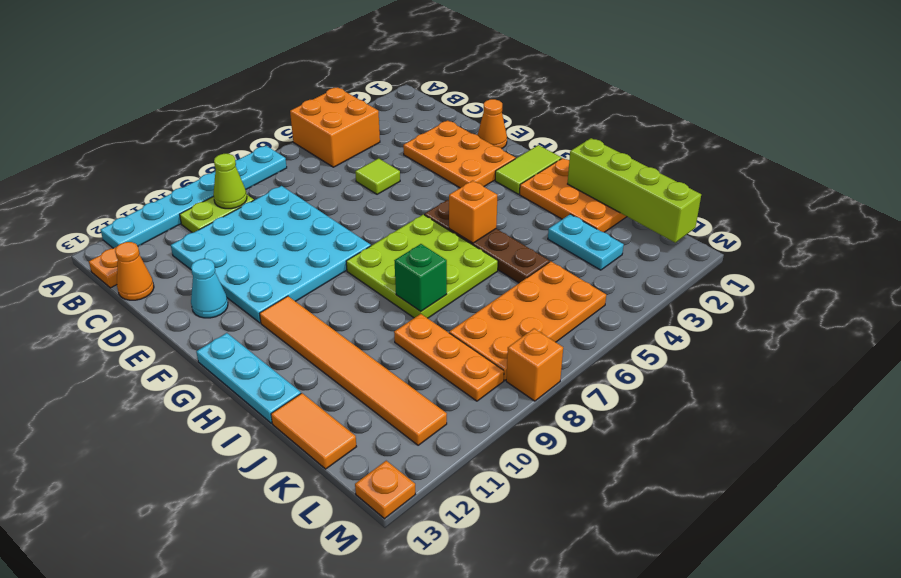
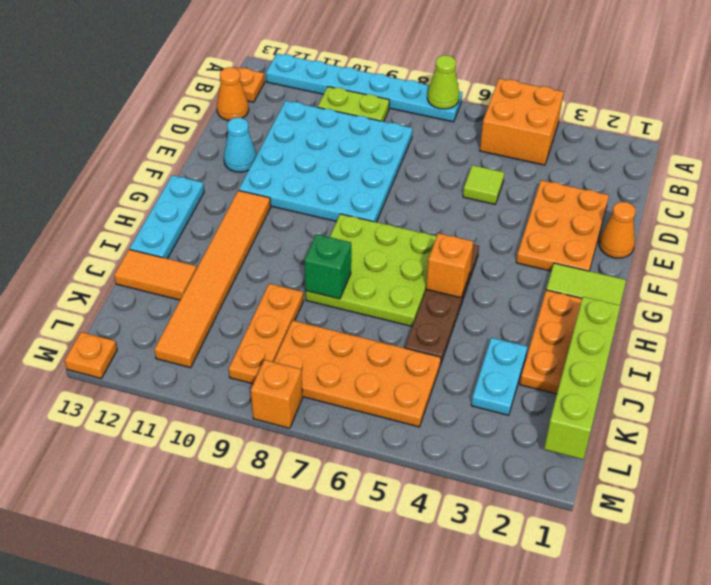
lime cone B9 level 2 -> lime cone A7 level 2
orange tile J13:K13 level 1 -> orange tile J12:J13 level 1

